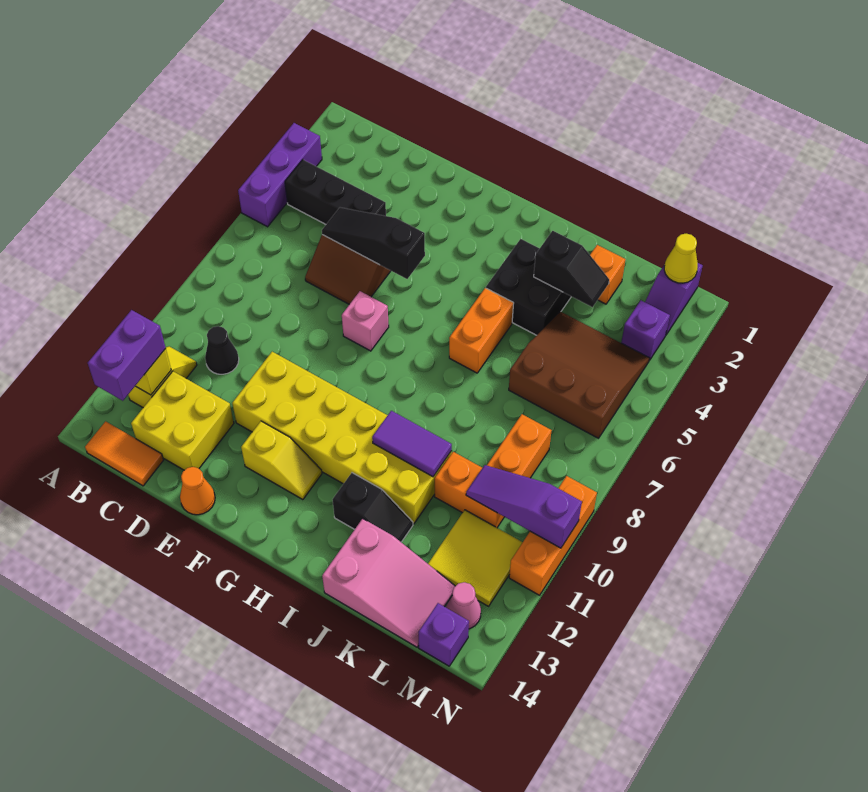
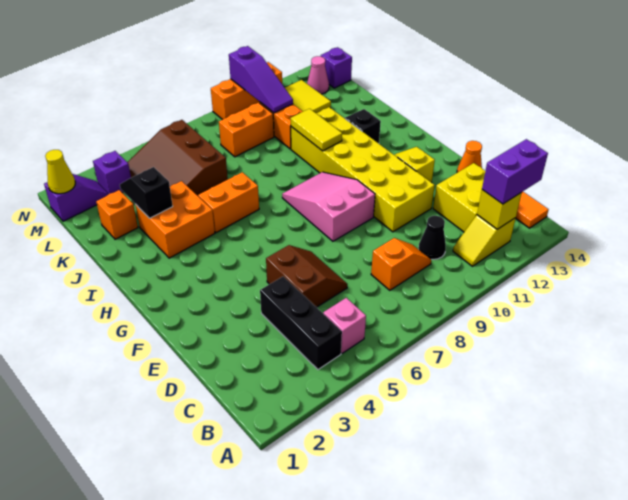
purple brick A3:A5 level 1 -> none
none -> orange slope C8:C9 level 1 top 8
black slope D5:F5 level 2 top F -> none
pink brick F7 level 1 -> pink brick B5 level 1
black brick I3:J4 level 1 -> orange brick I3:J4 level 1
purple tile I10:J10 level 2 -> yellow tile I10:J10 level 2
pink slope J13:L14 level 1 top J -> pink slope F8:H9 level 1 top F

